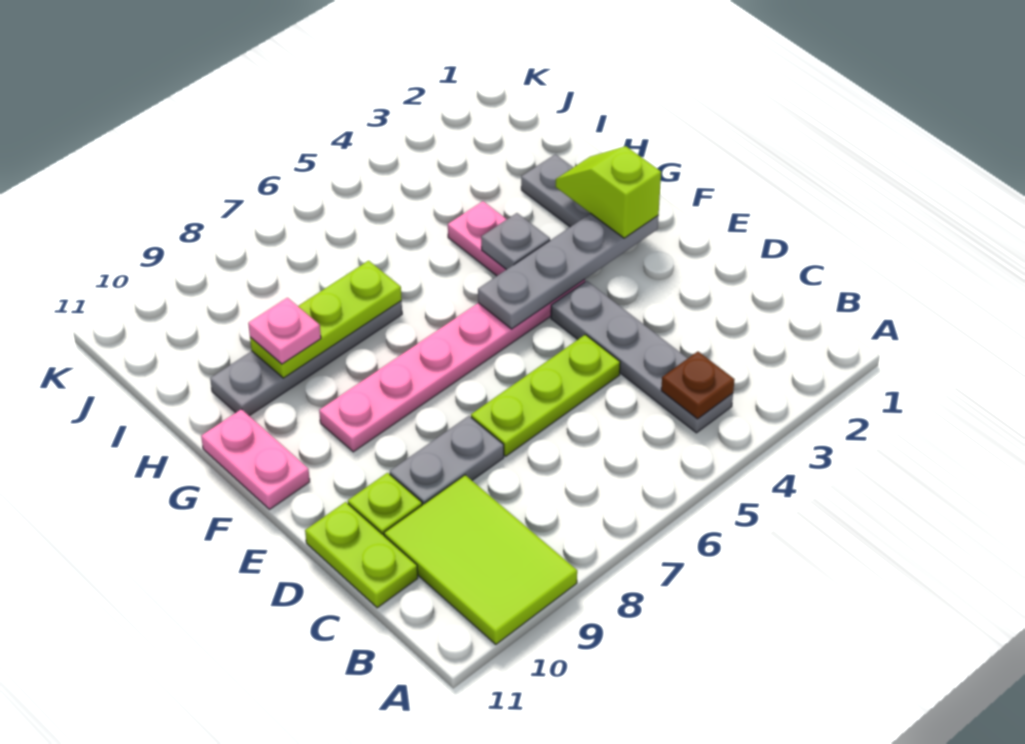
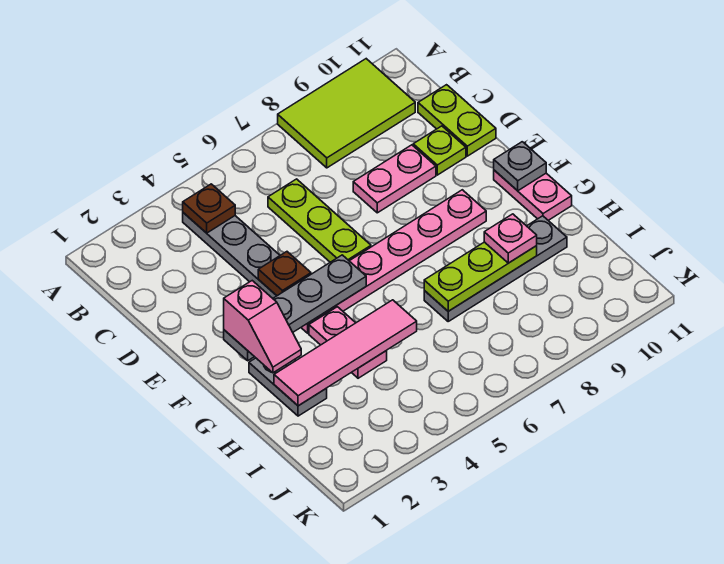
lime tile A9:C10 level 1 -> lime tile A8:B10 level 1
lime plate D5:D7 level 1 -> lime plate C6:E6 level 1
grey plate D8:D9 level 1 -> pink plate D8:D9 level 1
none -> brown plate E4 level 2
lime slope F2:G2 level 3 top F -> pink slope F2:G2 level 3 top F
grey plate G4 level 2 -> grey plate F11 level 2
none -> pink tile H2:H5 level 2

